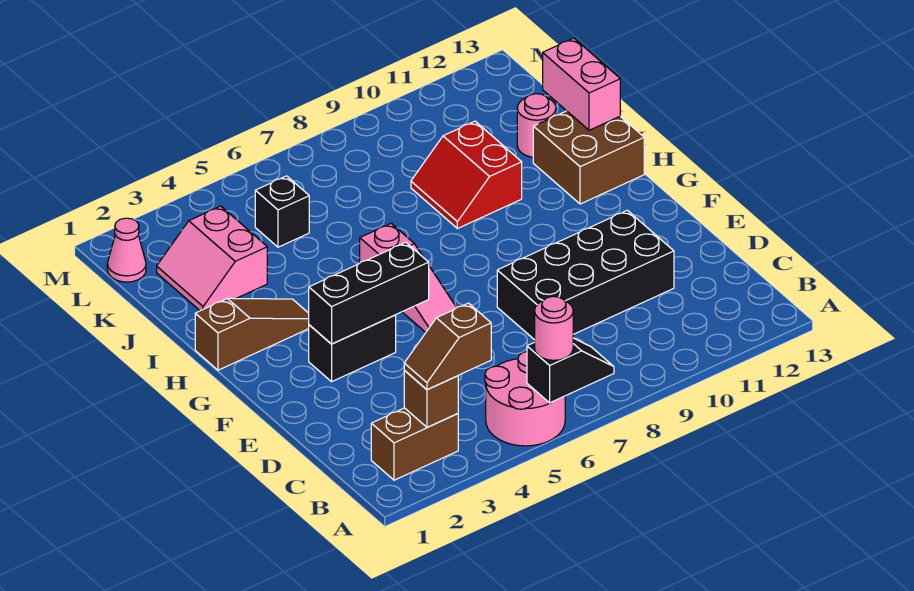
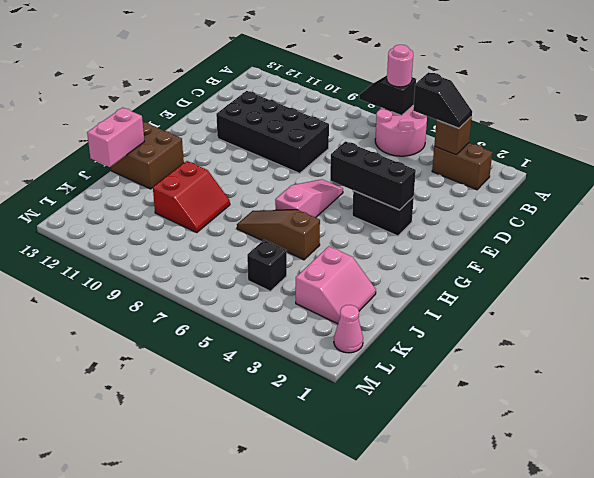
brown slope B3:B4 level 3 top 4 -> black slope B3:B4 level 3 top 4
brown slope H1:H3 level 1 top 1 -> brown slope I5:I7 level 1 top 5
pink round brick J12 level 1 -> none

